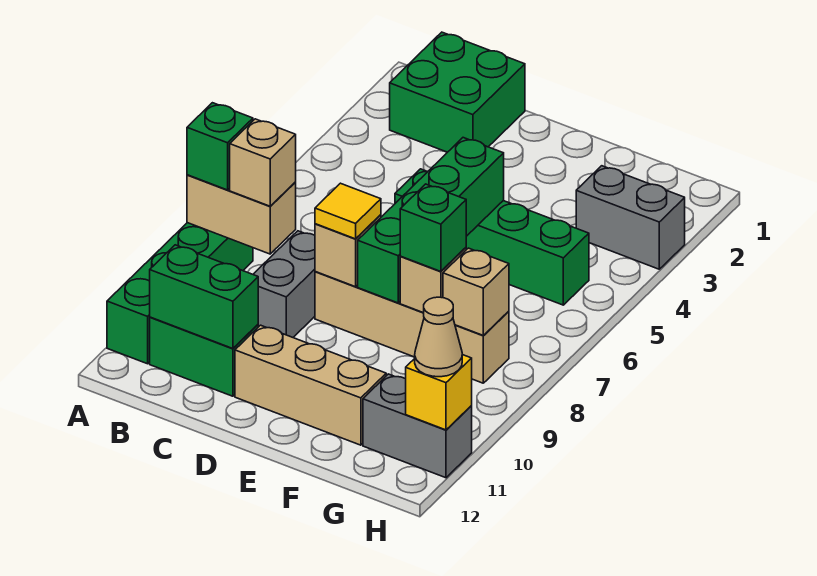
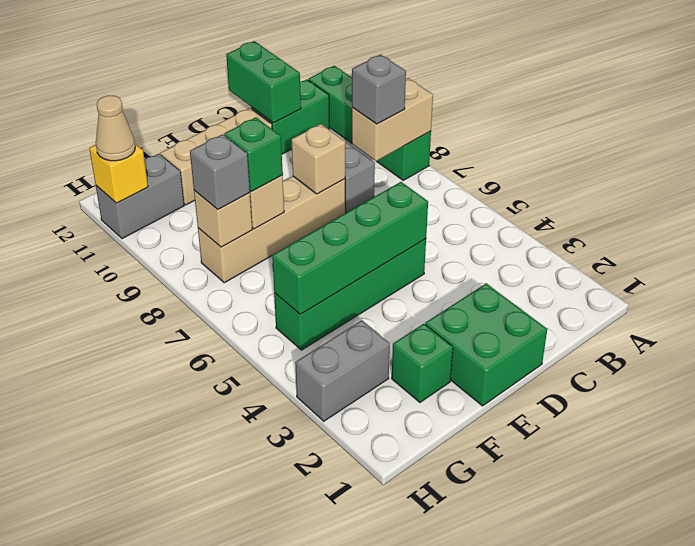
green brick A8 level 3 -> green brick F2 level 1
green brick B1:C2 level 1 -> green brick D1:E2 level 1
tan brick B8 level 3 -> grey brick B8 level 3
green brick B11:C11 level 2 -> green brick C11:C12 level 2
yellow tile D8 level 3 -> none
green brick E5:E8 level 2 -> green brick D5:G5 level 2
none -> grey brick G8 level 3

